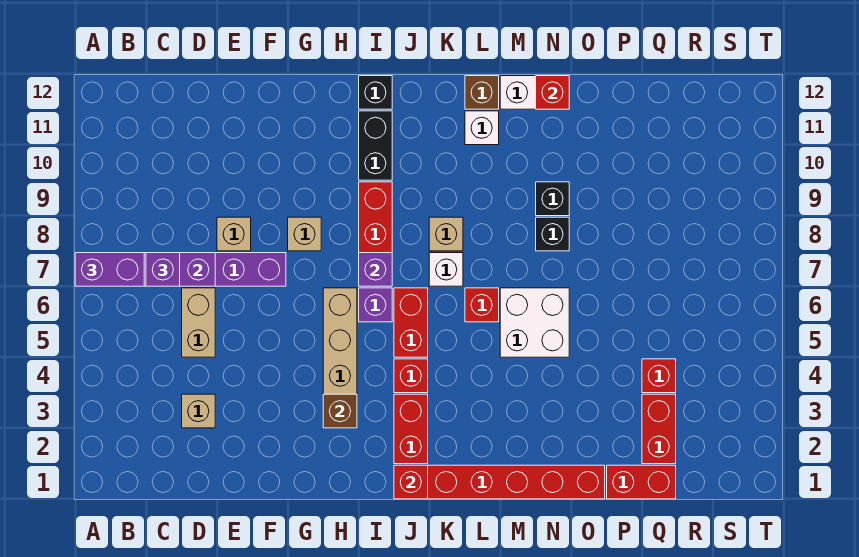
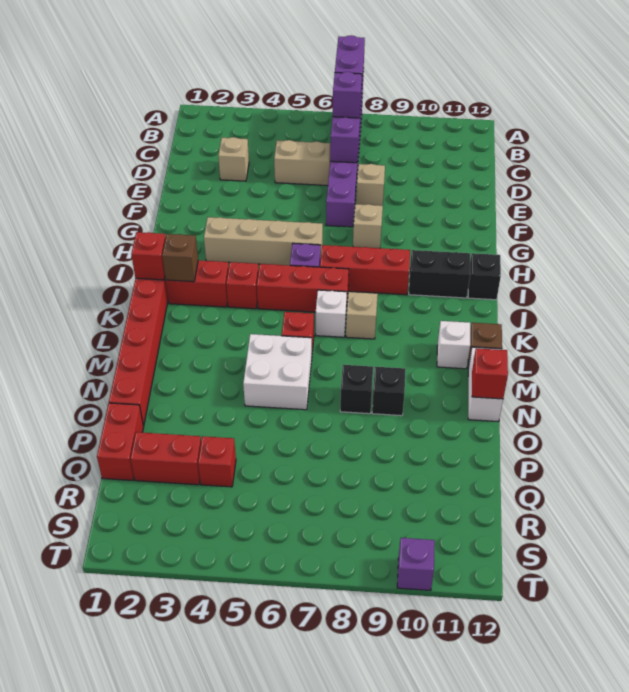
brown brick H3 level 2 -> brown brick J2 level 2
purple brick I7 level 2 -> purple brick T10 level 1
red brick J5:J6 level 1 -> red brick J5:J7 level 1

